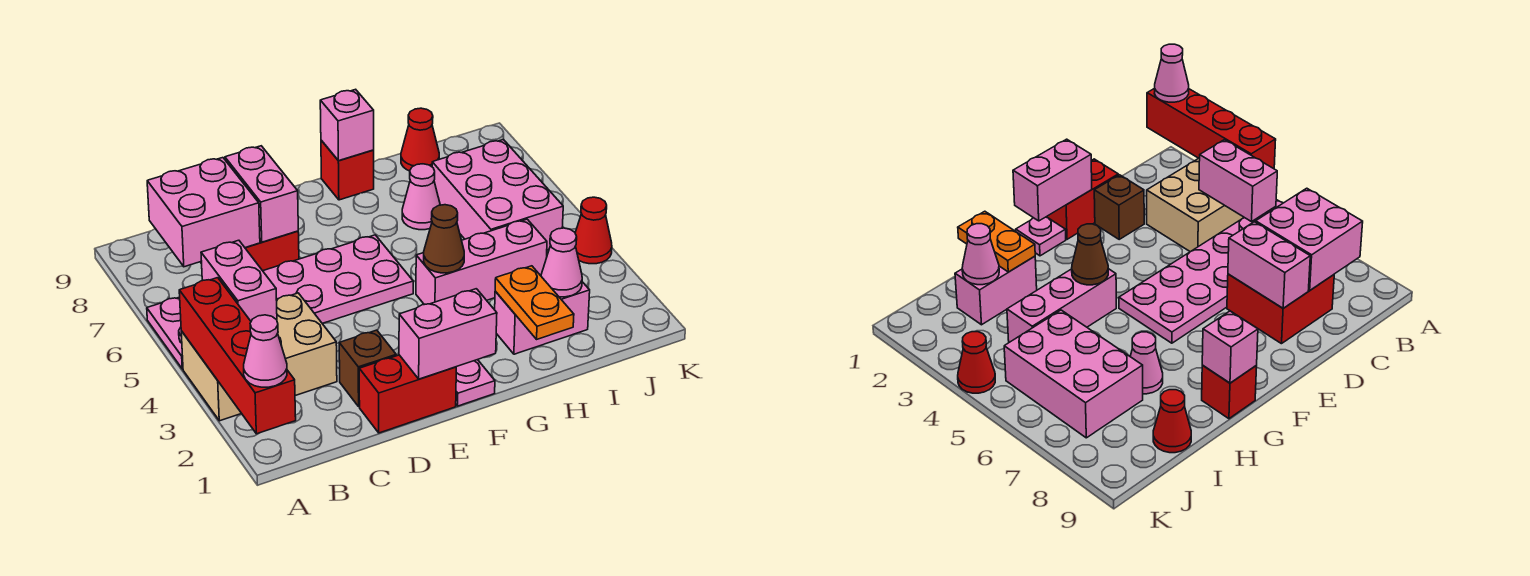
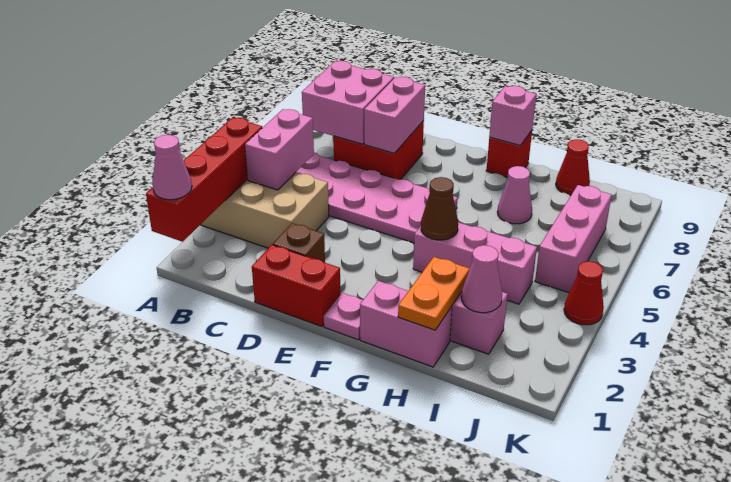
pink brick E1:F1 level 2 -> pink brick G1:H1 level 1
pink brick I5:J7 level 1 -> pink brick J5:J7 level 1

